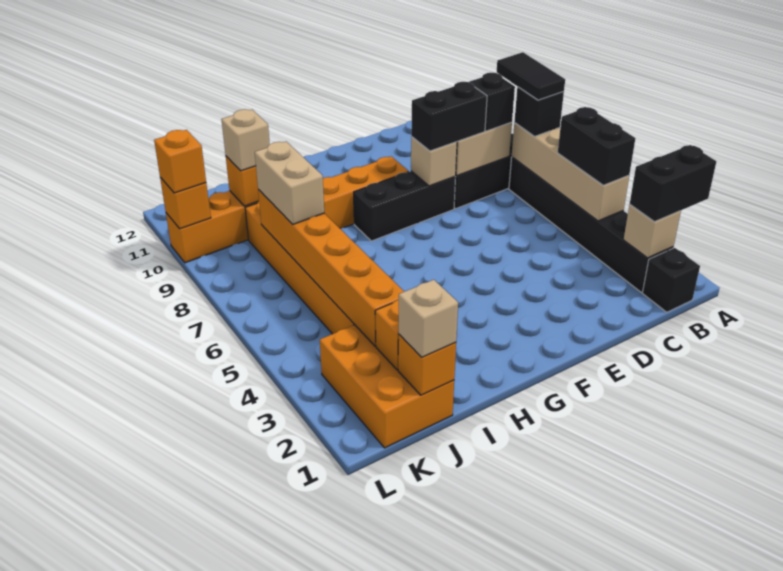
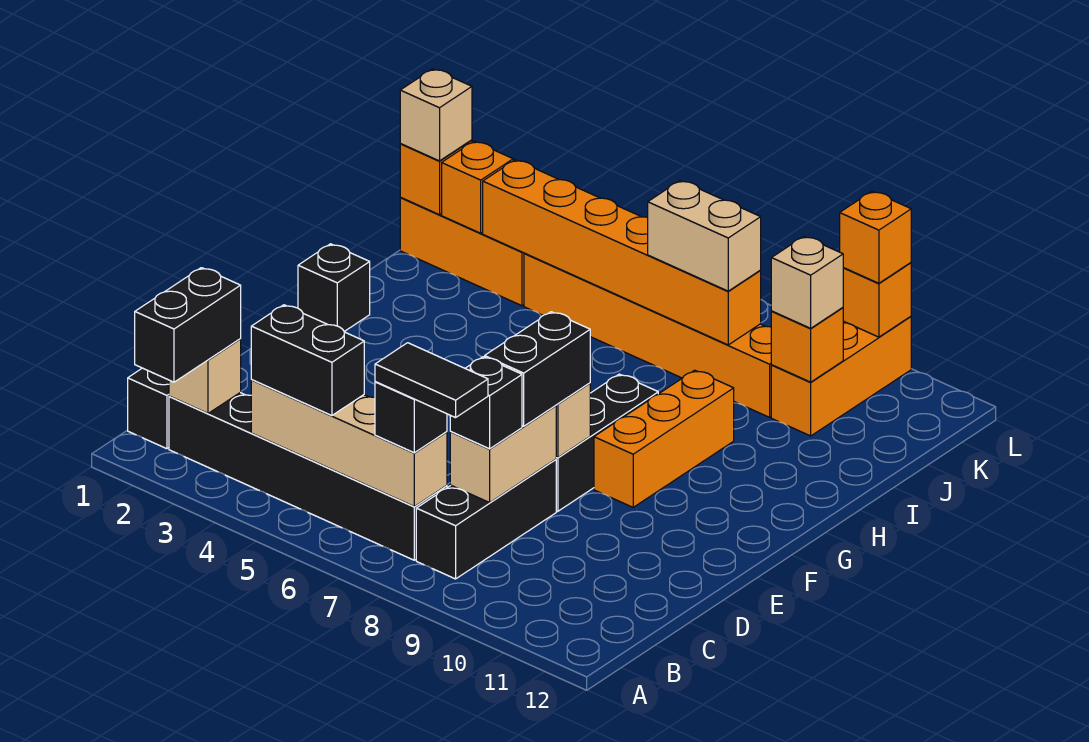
none -> black brick G1 level 1

